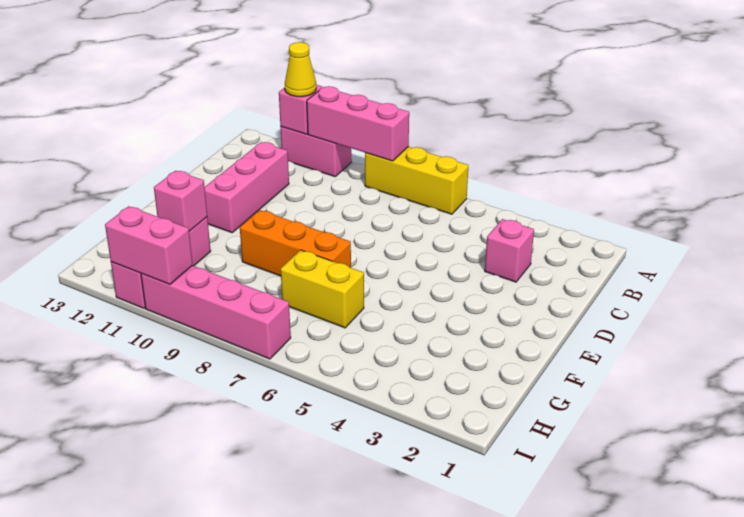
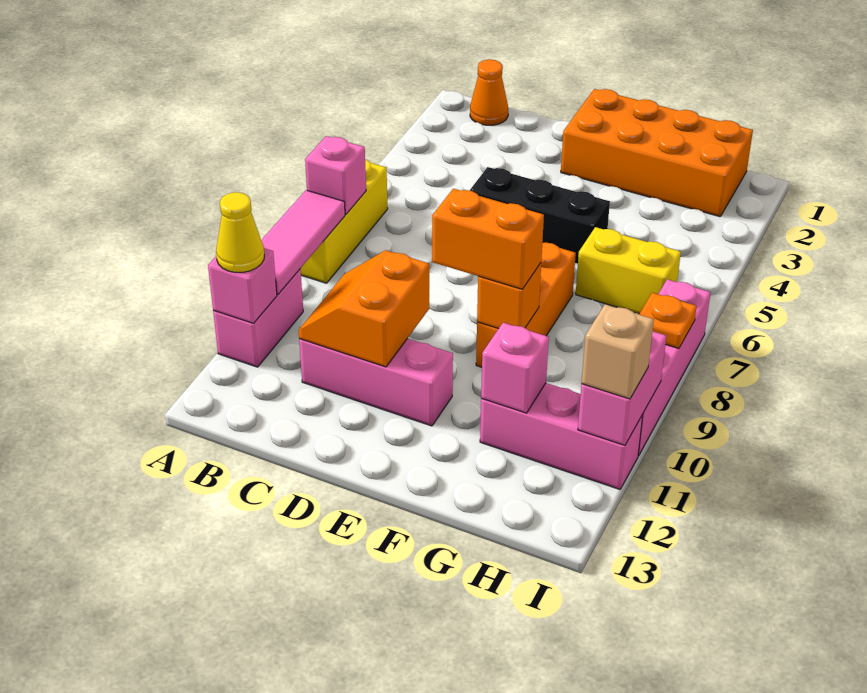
pink brick A8:A10 level 2 -> pink tile A8:A10 level 2
none -> orange cone B1 level 1
pink brick C3 level 1 -> pink brick A7 level 2
none -> orange slope C10:D11 level 2 top D
none -> black brick D5:F5 level 1
none -> orange brick E1:H2 level 1
none -> orange brick E9:F9 level 3
none -> orange brick F9 level 2
yellow brick G6:G7 level 1 -> yellow brick G6:H6 level 1
none -> orange plate I8 level 2
none -> tan brick I11 level 3

